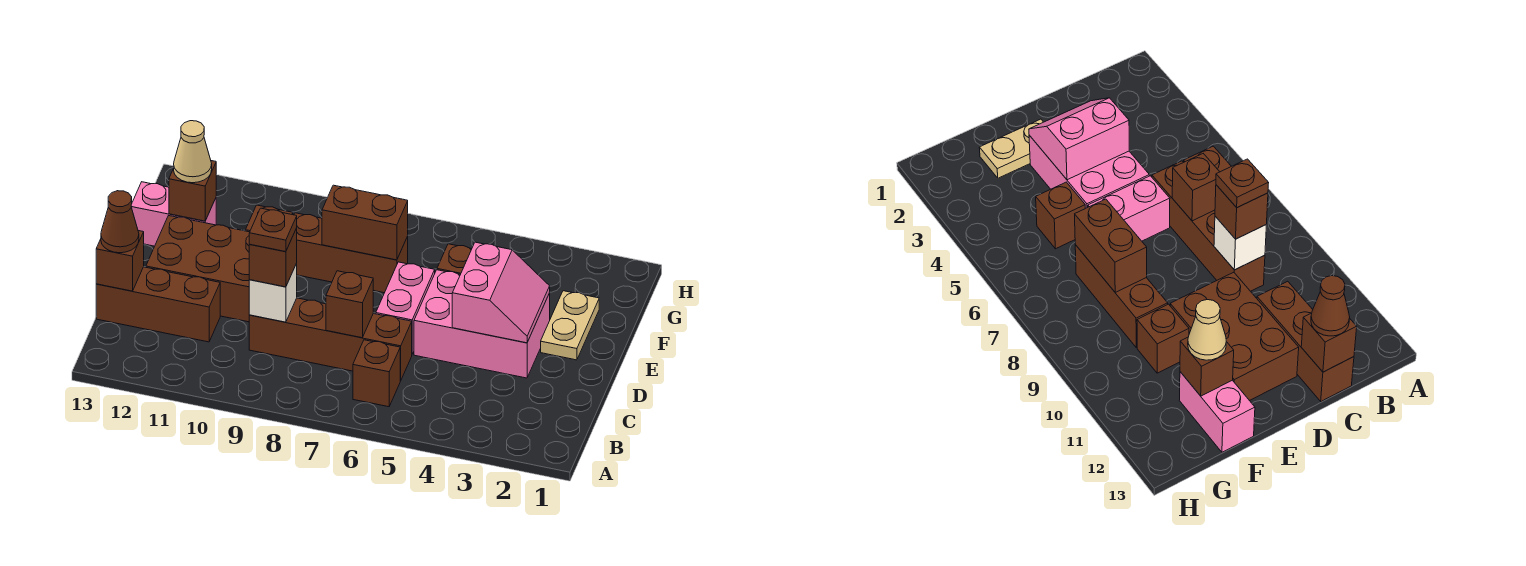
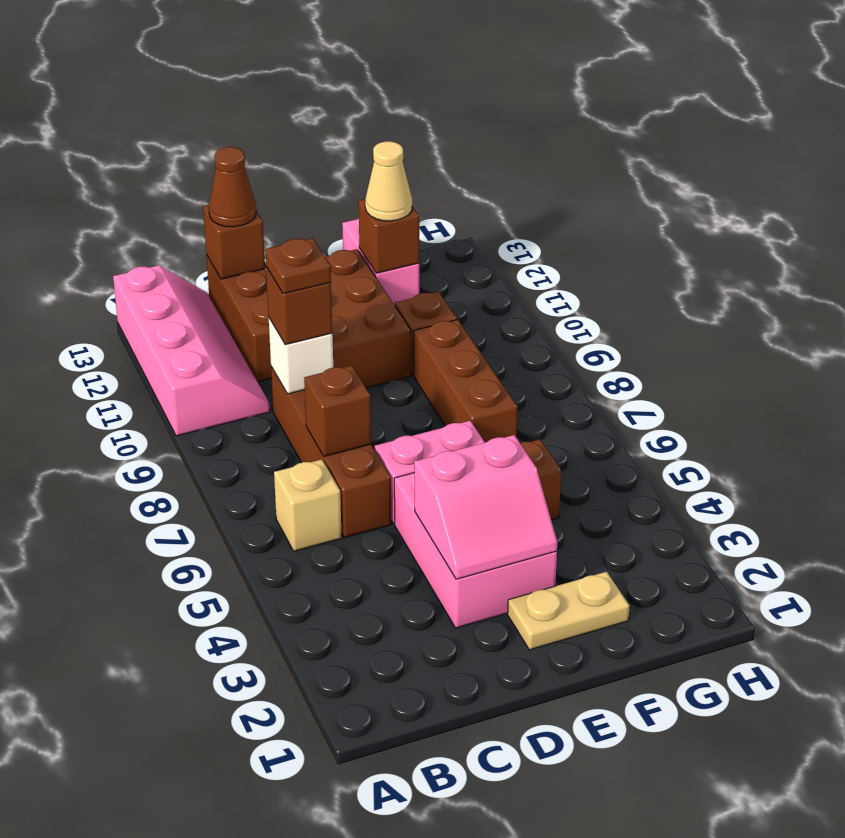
none -> pink slope A10:B13 level 1 top A
brown brick B6 level 1 -> tan brick B6 level 1
brown brick F7:F8 level 2 -> none

